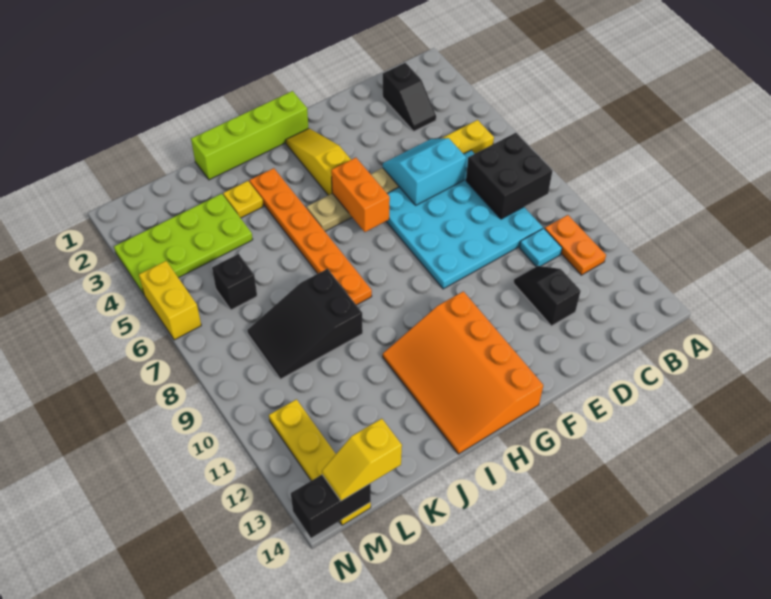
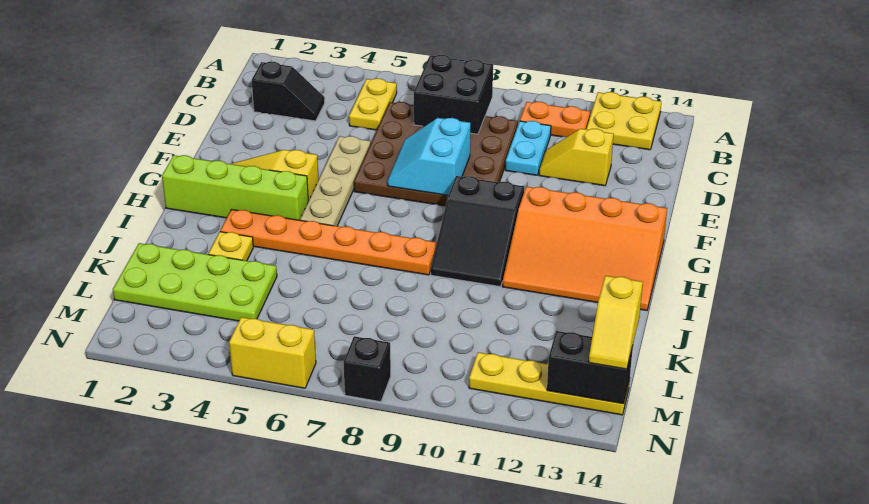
none -> yellow plate A12:B13 level 1
cyan plate C6:F9 level 1 -> brown plate C6:F9 level 1
cyan plate C10 level 1 -> cyan plate C10:D10 level 1
cyan slope D5:E6 level 2 top 6 -> cyan slope E7:F8 level 2 top 8
black slope D11:D12 level 1 top 12 -> yellow slope D11:D12 level 1 top 12
lime brick G1:J1 level 1 -> lime brick H1:H4 level 1
orange brick G5:G6 level 2 -> none
black slope J8:L9 level 1 top J -> black slope G9:I10 level 1 top G
lime plate K3:N4 level 1 -> lime plate K1:L4 level 1
black brick L6 level 1 -> black brick N8 level 1
black brick M14:N14 level 2 -> black brick M13:M14 level 2

